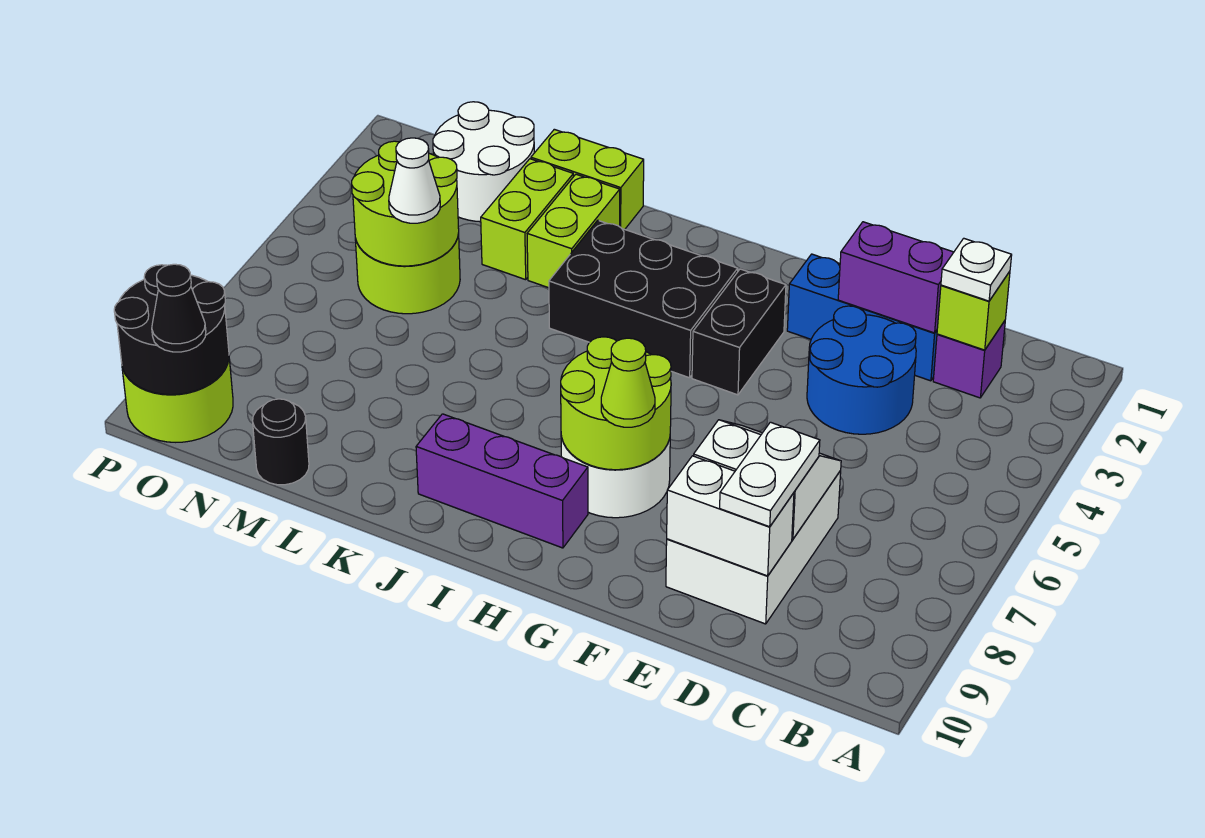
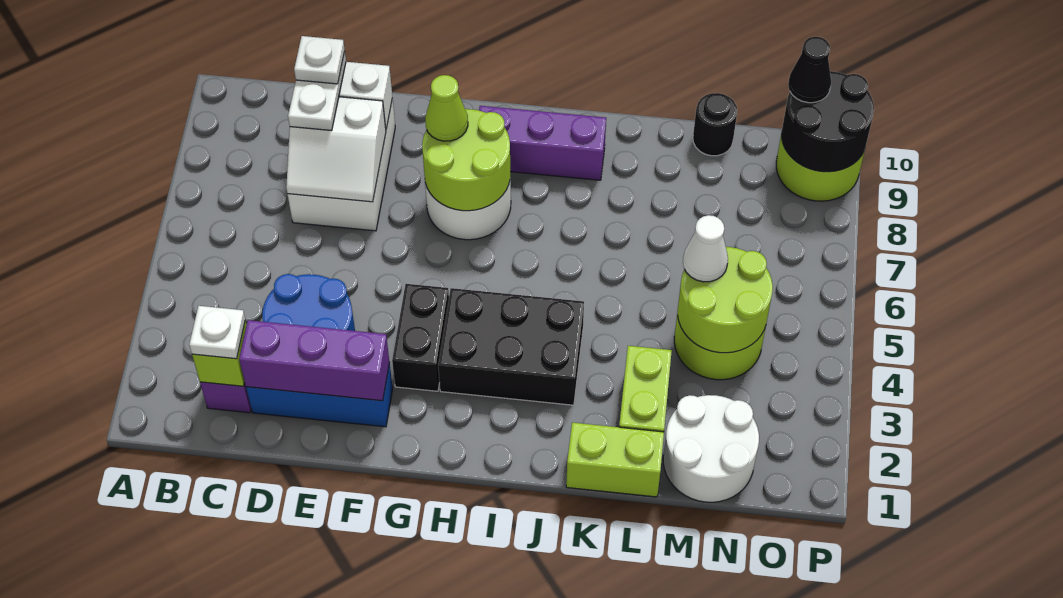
purple brick D2:E2 level 2 -> purple brick D2:F2 level 2
none -> white plate D9 level 4
lime brick K2:K3 level 1 -> none

